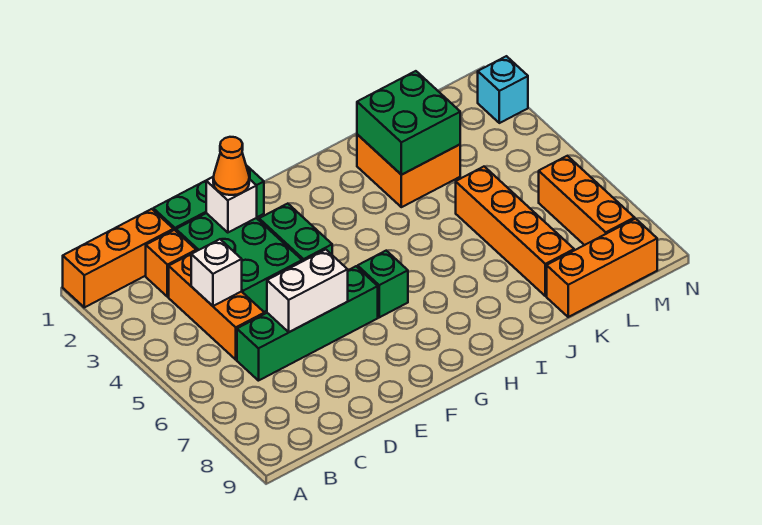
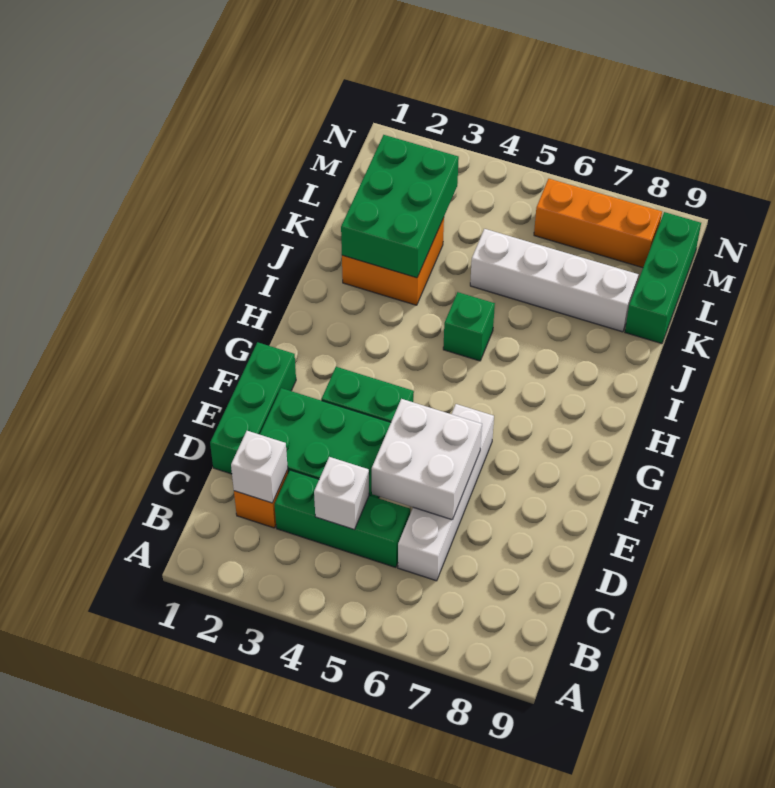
orange brick A1:C1 level 1 -> none
orange brick C3:C5 level 1 -> green brick C3:C5 level 1
green brick C6:F6 level 1 -> white brick C6:F6 level 1
white brick D6:E6 level 2 -> white brick D5:E6 level 2
white brick E2 level 2 -> white brick C2 level 2
orange cone E2 level 3 -> none
green brick G6 level 1 -> green brick I5 level 1
green brick J2:K3 level 2 -> green brick J2:L3 level 2
orange brick K5:K8 level 1 -> white brick K5:K8 level 1
orange brick K9:M9 level 1 -> green brick K9:M9 level 1
cyan brick N2 level 1 -> none

